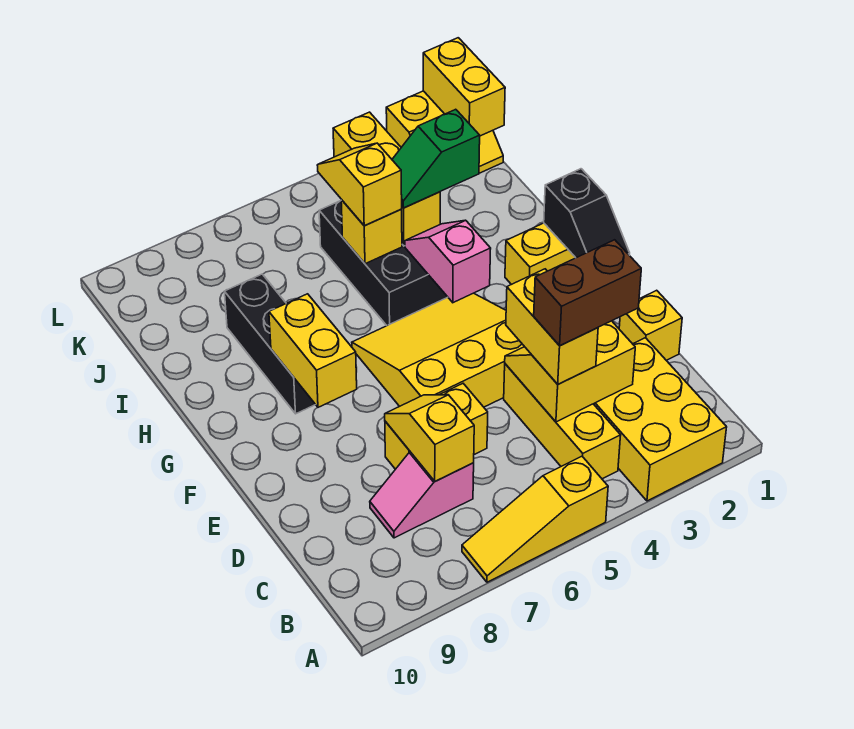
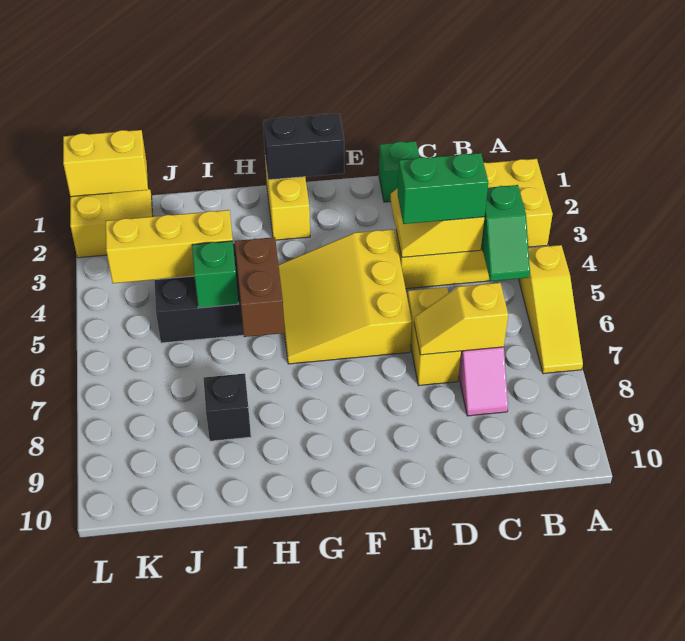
brown brick C3:C4 level 4 -> brown brick H5:H6 level 2
yellow brick C4:D4 level 3 -> green brick C4:D4 level 3
yellow brick D1 level 1 -> green brick D1 level 1
black slope F1:G1 level 2 top G -> black brick F1:G1 level 2
yellow brick F8:G8 level 2 -> none
pink slope G4:H4 level 2 top G -> none
black brick G8:I8 level 1 -> black brick I8 level 1
green slope I3:I4 level 3 top 3 -> green slope B4:B5 level 2 top 4
yellow brick I5 level 2 -> green brick I5 level 2
yellow slope I5:J5 level 3 top I -> none

